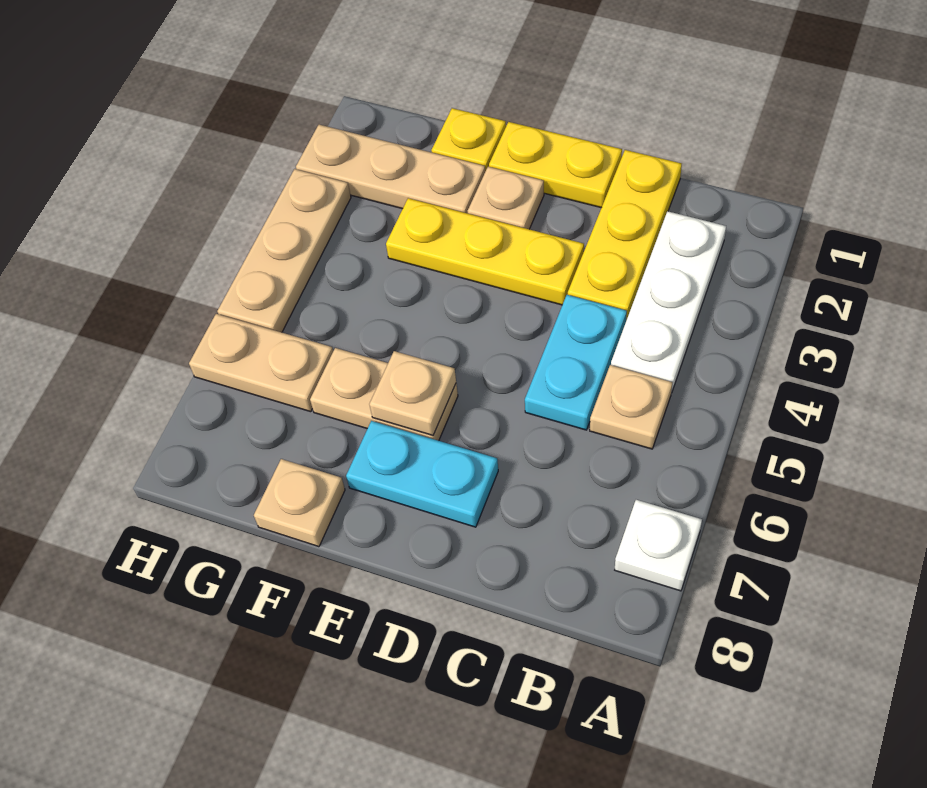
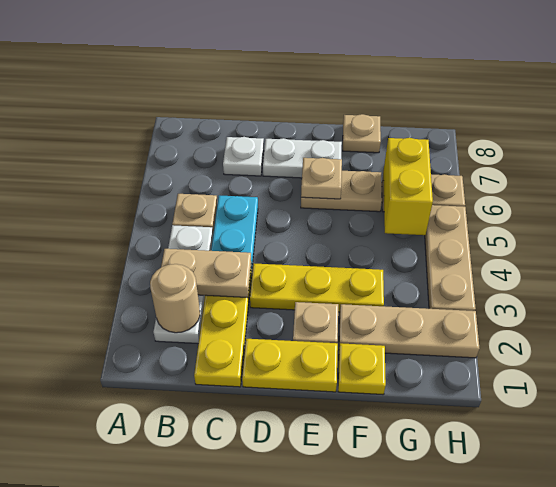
white plate A7 level 1 -> white plate C7 level 1
none -> tan round brick B2 level 2
none -> tan plate B3:C3 level 2
cyan plate D7:E7 level 1 -> white plate D7:E7 level 1
none -> yellow brick G5:G6 level 2

